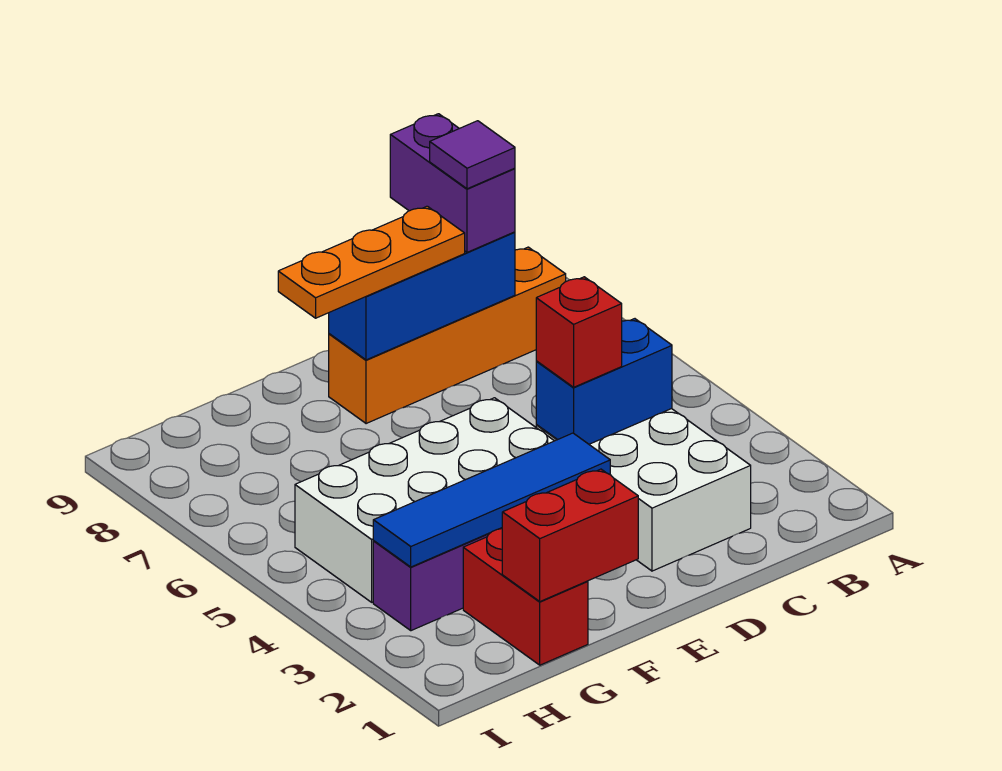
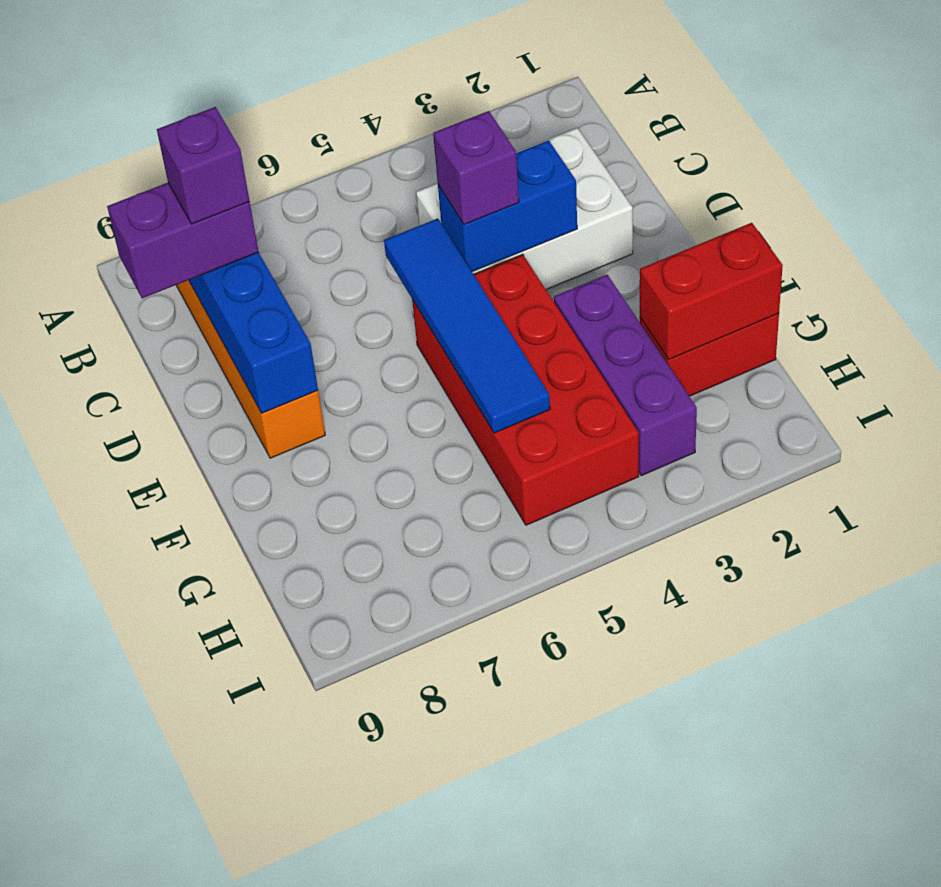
blue brick C4:D4 level 2 -> blue brick D3:D4 level 2
purple tile C8 level 4 -> purple brick C8 level 4
red brick D4 level 3 -> purple brick D4 level 3
orange plate D8:F8 level 3 -> none
blue tile E3:H3 level 2 -> blue tile D5:G5 level 2
white brick E4:H5 level 1 -> red brick E4:H5 level 1
red brick F1:G1 level 2 -> red brick G1:G2 level 2

